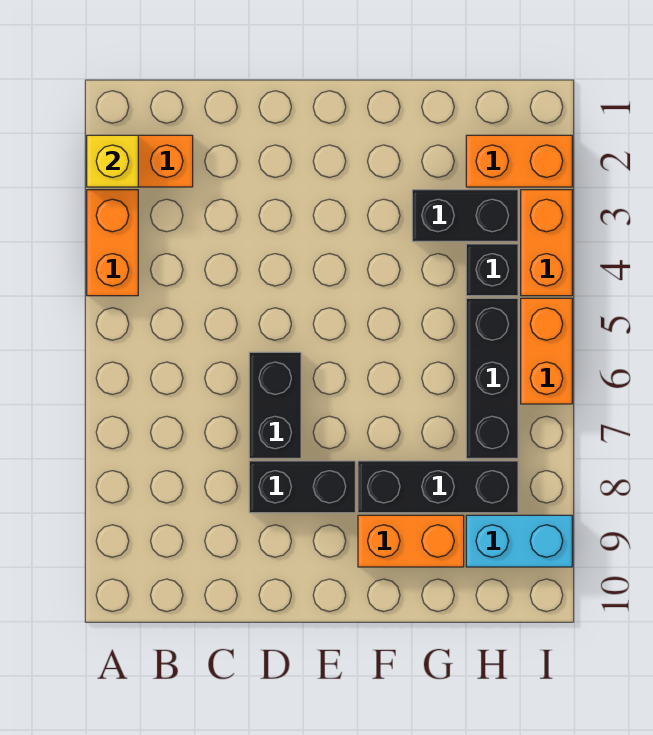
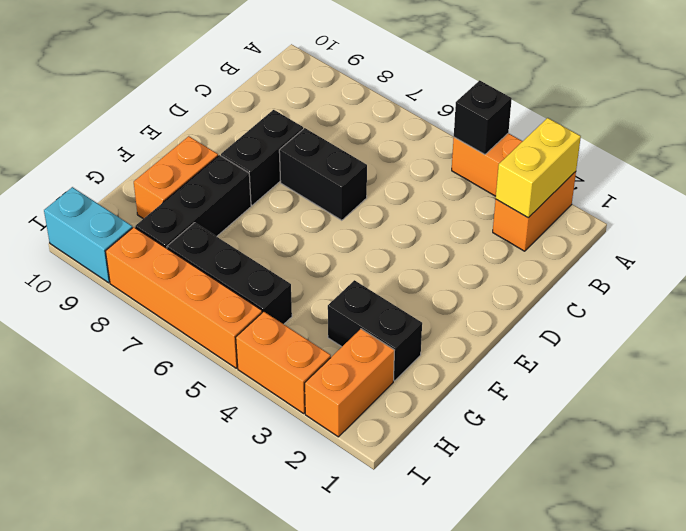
yellow brick A2 level 2 -> yellow brick A2:B2 level 2
black brick G3:H3 level 1 -> black brick G2:G3 level 1
black brick H4 level 1 -> black brick A4 level 2
cyan brick H9:I9 level 1 -> cyan brick I9:I10 level 1
orange brick I5:I6 level 1 -> orange brick I5:I8 level 1

